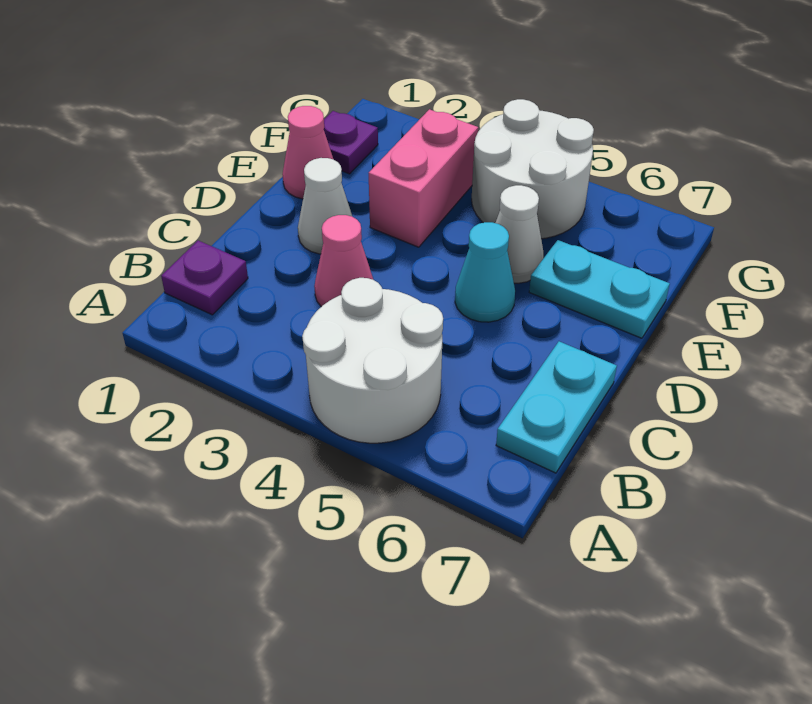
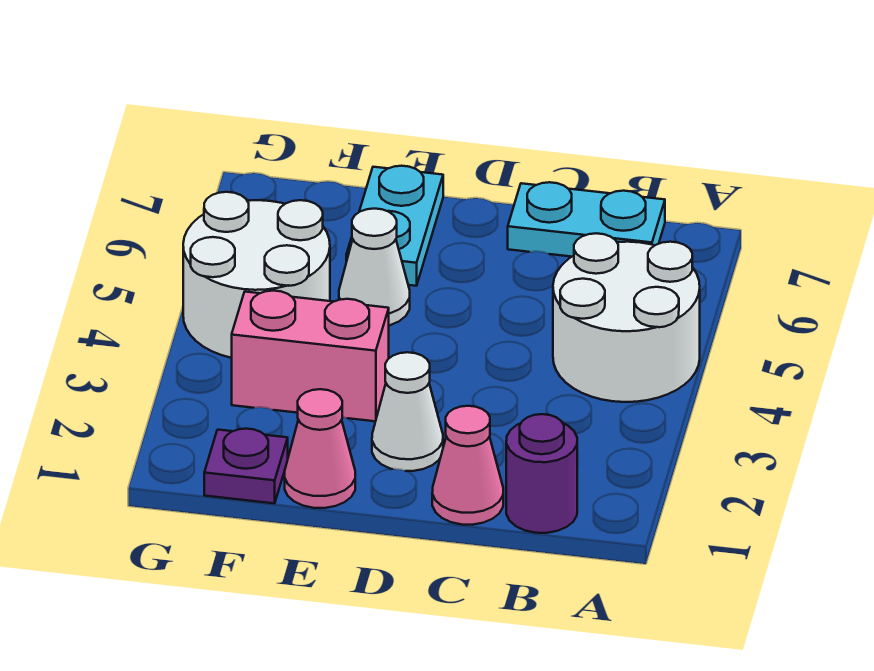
purple plate B1 level 1 -> purple round brick B1 level 1
pink cone C3 level 1 -> pink cone C1 level 1
cyan cone D5 level 1 -> none

